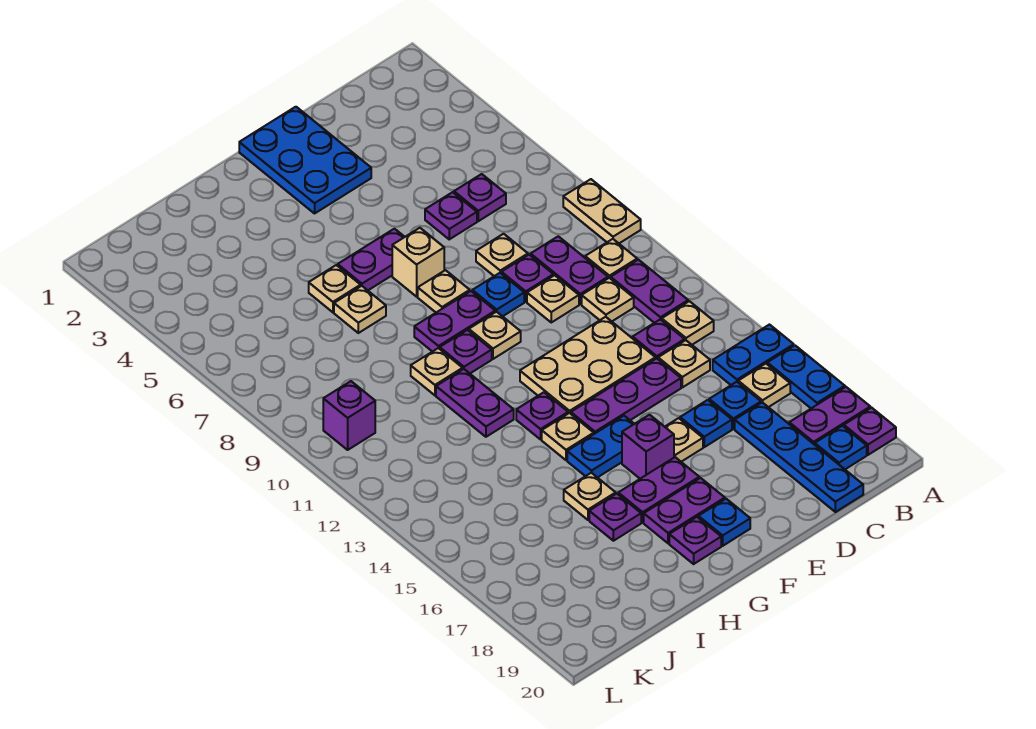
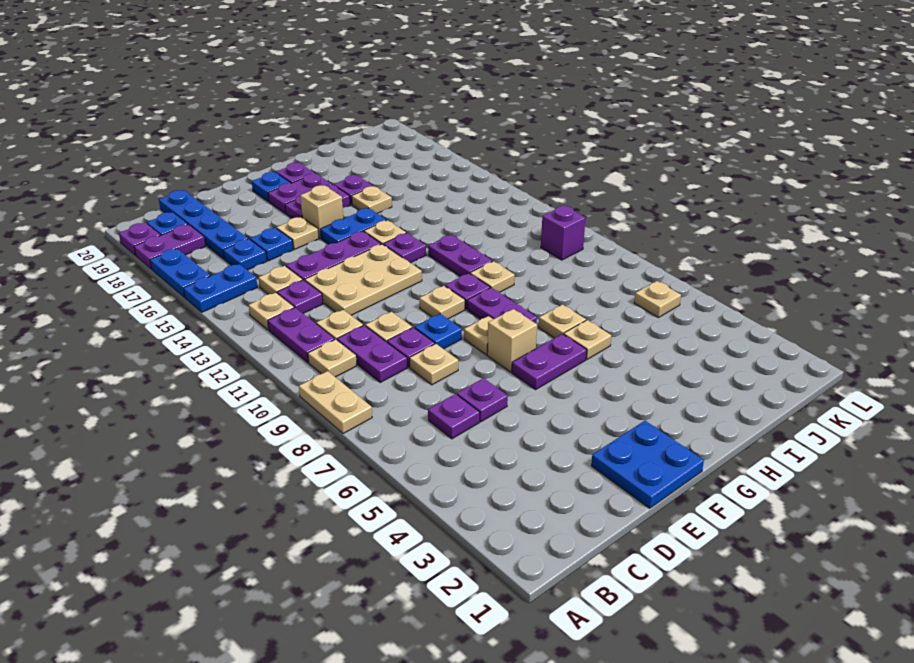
tan plate B16 level 1 -> tan plate K6 level 1
blue plate E1:F3 level 1 -> blue plate E1:F2 level 1
purple plate F9:G9 level 1 -> purple plate G8:G9 level 1
purple brick F16 level 1 -> tan brick F16 level 1

